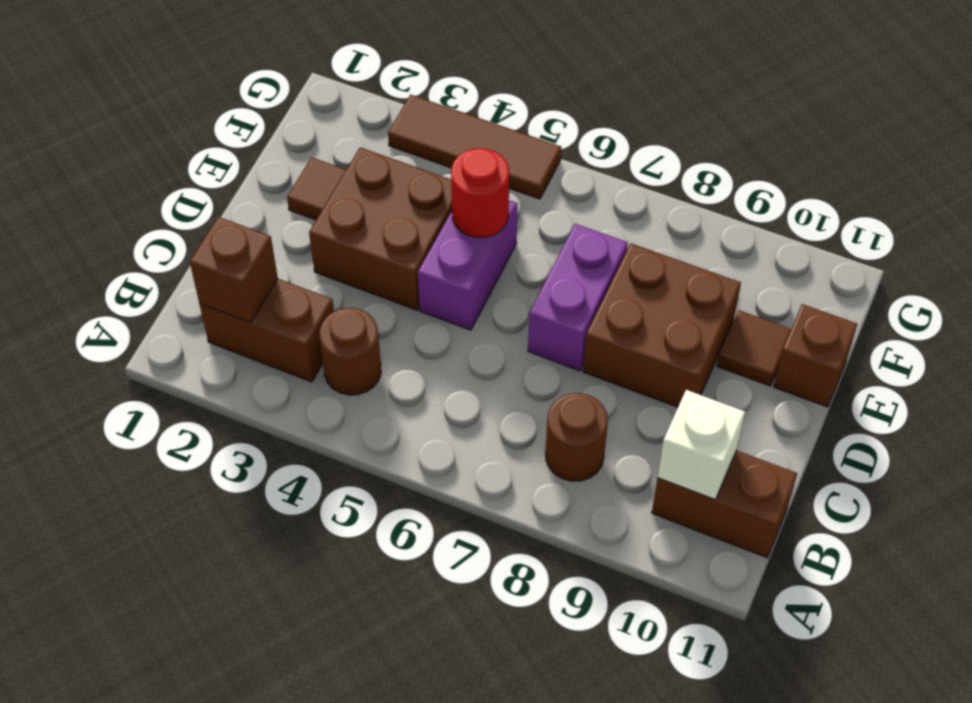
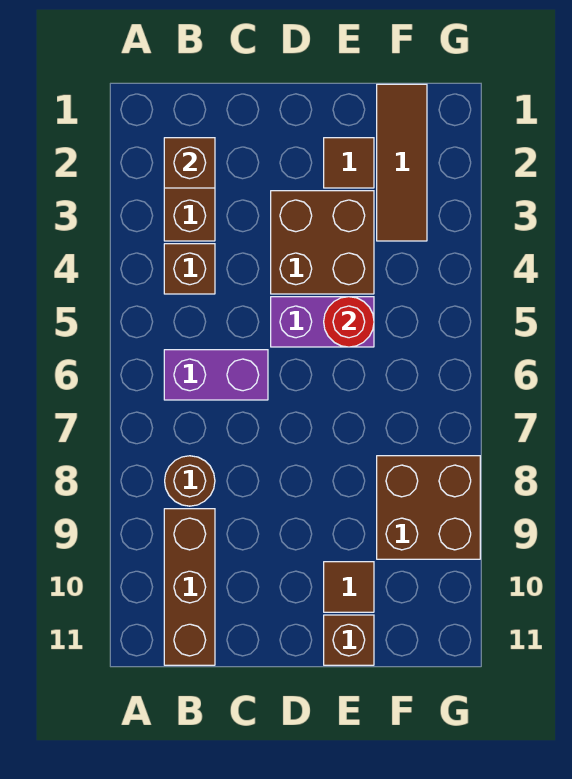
brown round brick B4 level 1 -> brown brick B4 level 1
brown brick B10:B11 level 1 -> brown brick B9:B11 level 1
white brick B10 level 2 -> none
purple brick D7:E7 level 1 -> purple brick B6:C6 level 1
brown brick D8:E9 level 1 -> brown brick F8:G9 level 1
brown tile G3:G5 level 1 -> brown tile F1:F3 level 1

